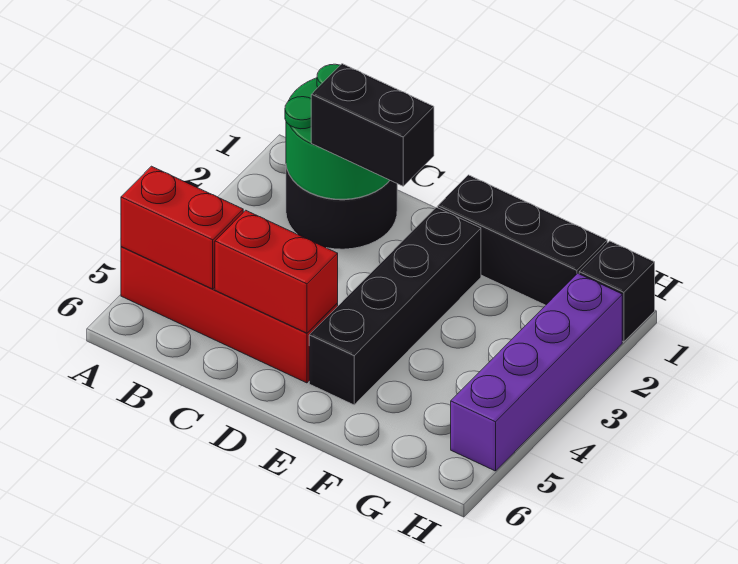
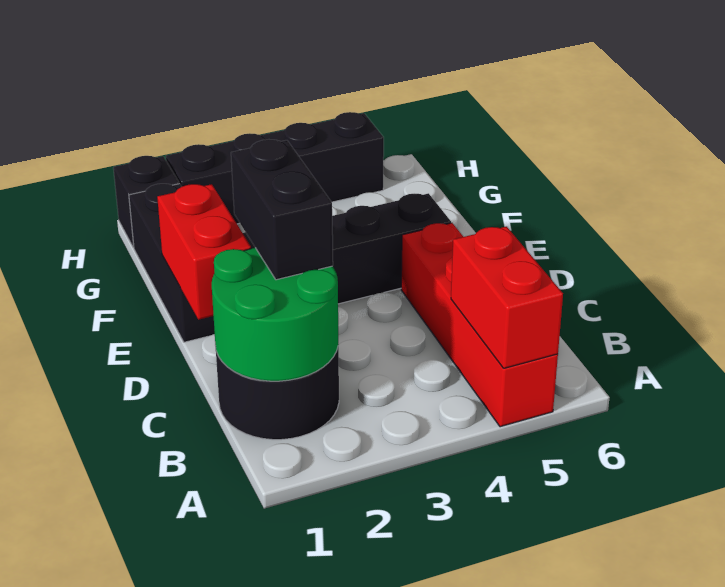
red brick C5:D5 level 2 -> red brick D1:E1 level 2
purple brick H2:H5 level 1 -> black brick H2:H5 level 1

